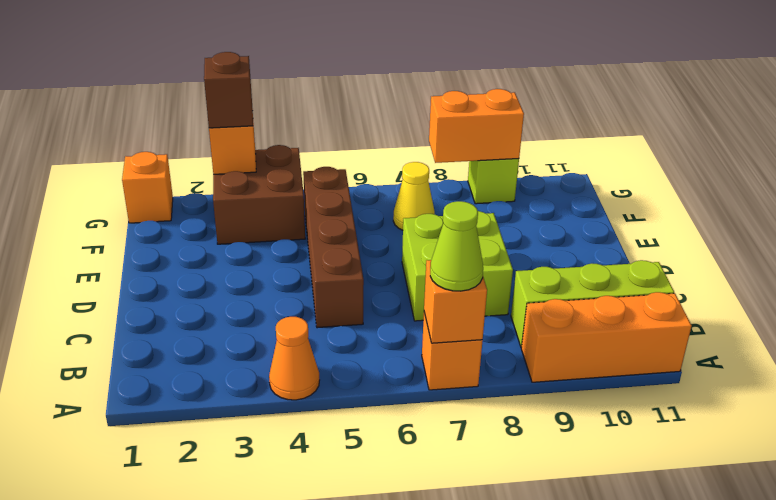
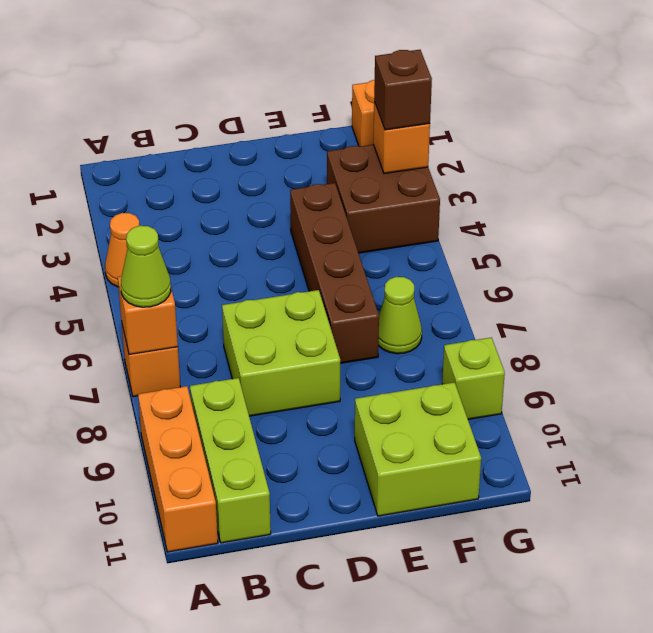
brown brick C5:F5 level 1 -> brown brick E4:E7 level 1
none -> lime brick E10:F11 level 1
yellow cone F7 level 1 -> lime cone F7 level 1
orange brick G8:G9 level 2 -> none

